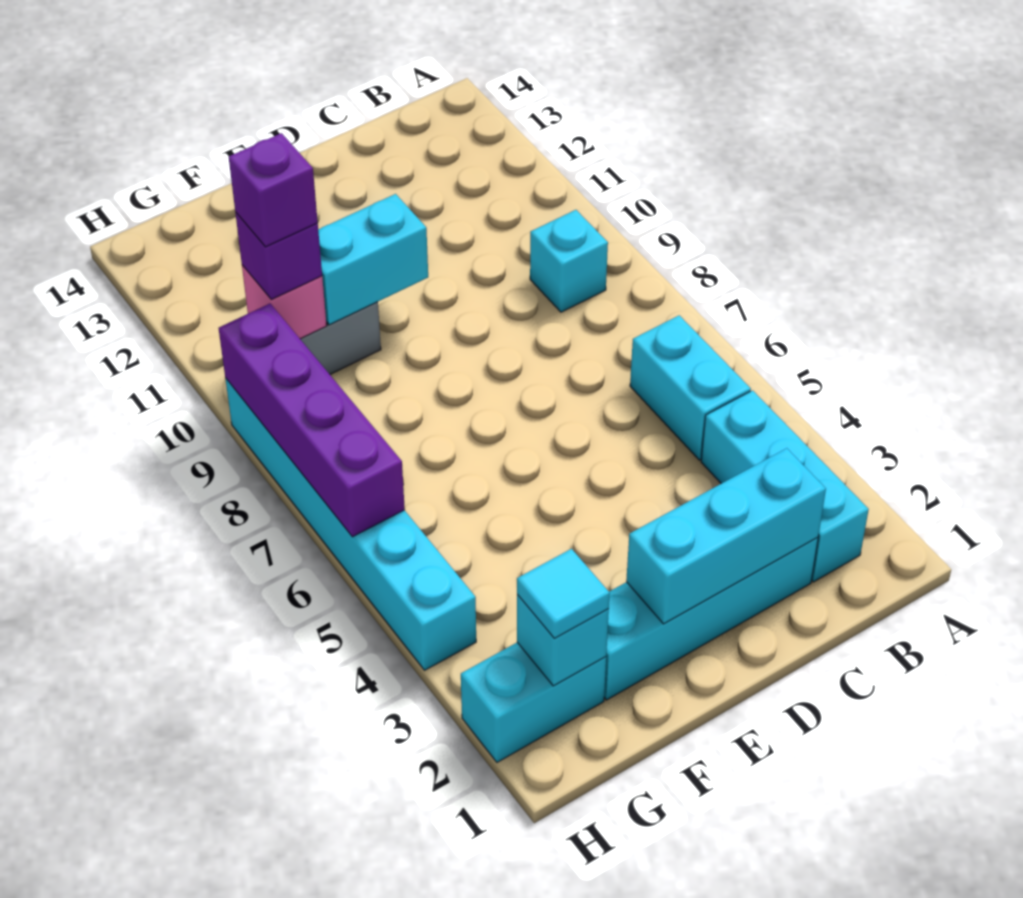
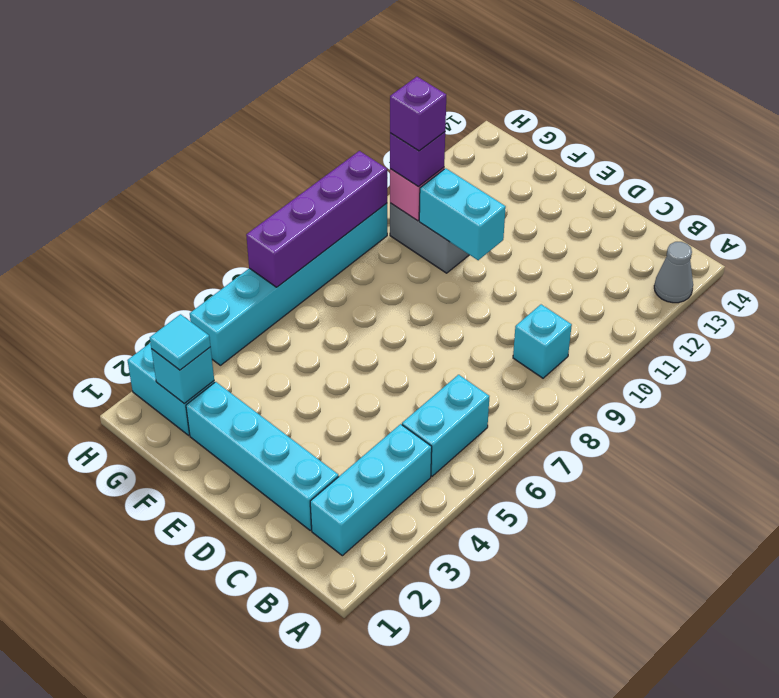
none -> grey cone A13 level 1
cyan brick C2:E2 level 2 -> none

